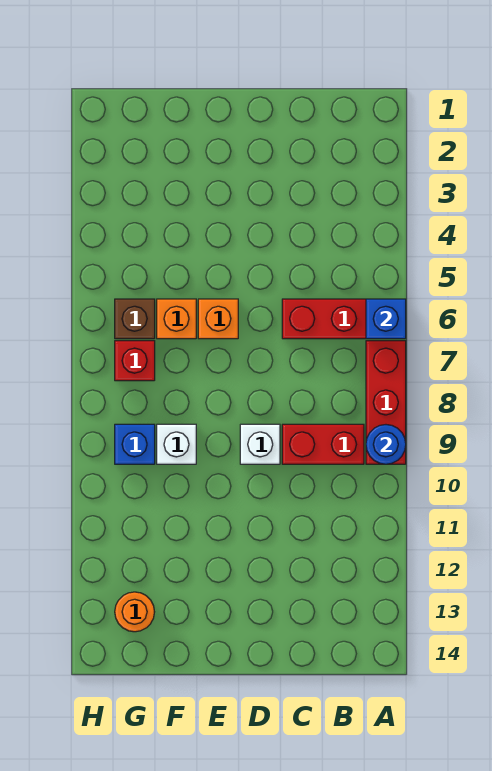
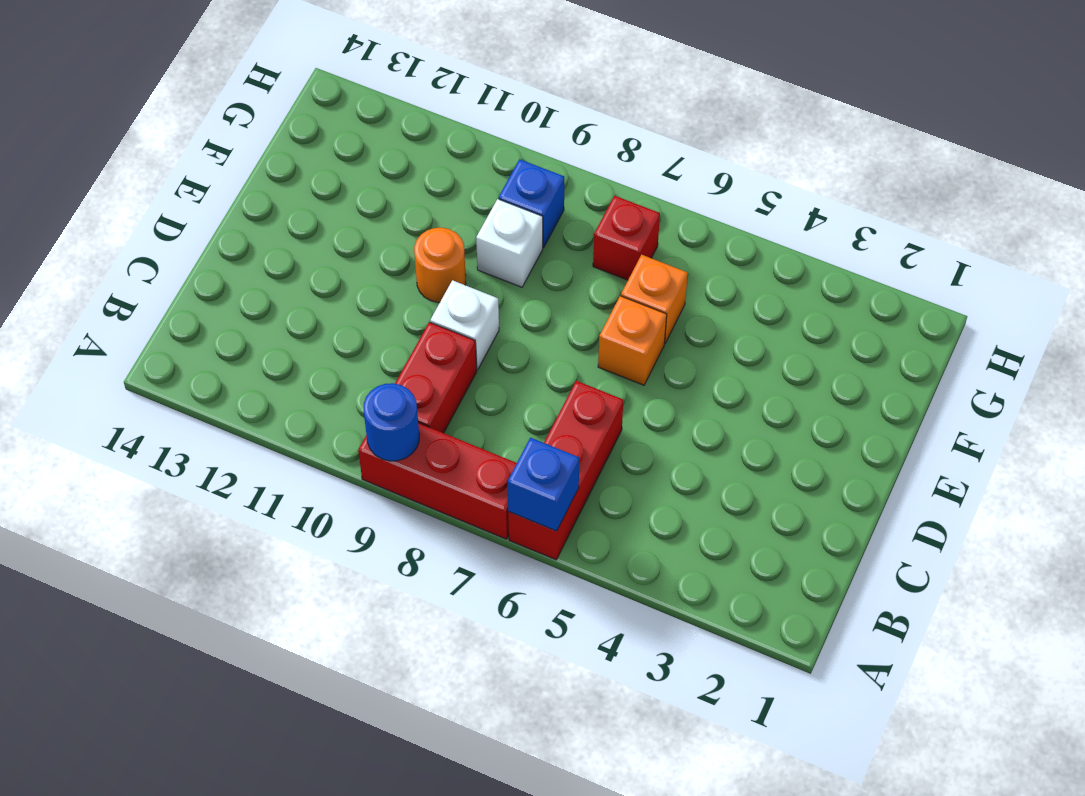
brown brick G6 level 1 -> none
orange round brick G13 level 1 -> orange round brick E10 level 1

